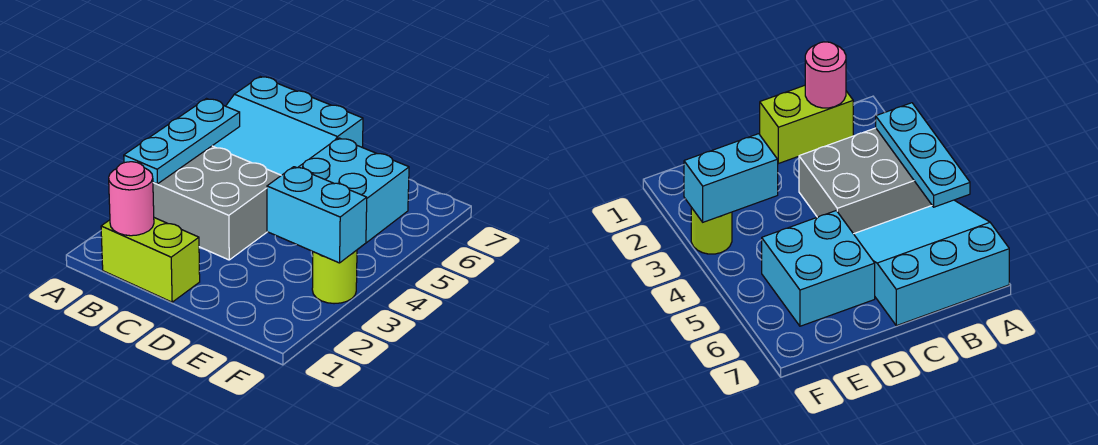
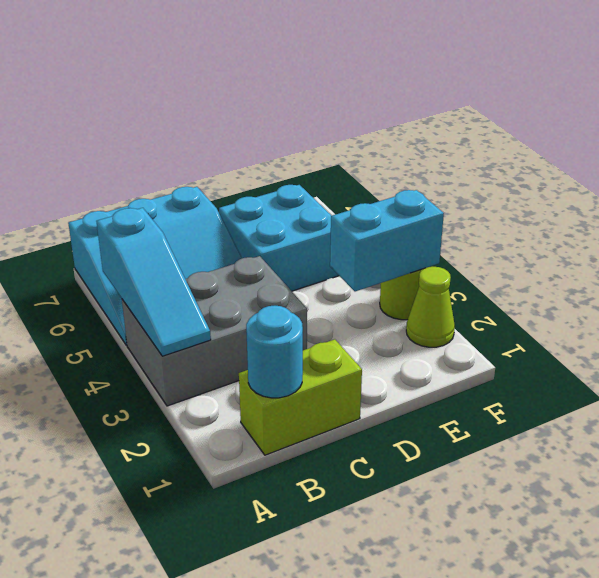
cyan plate A3:A5 level 2 -> cyan slope A3:A5 level 2 top 5
pink round brick B1 level 2 -> cyan round brick B1 level 2
none -> lime cone F2 level 1

